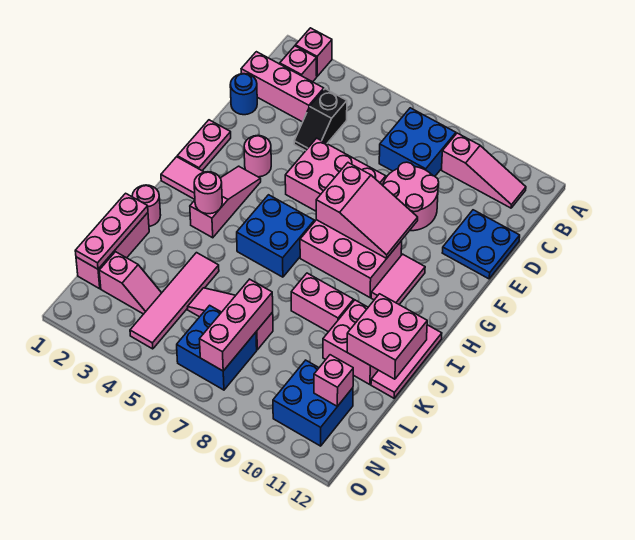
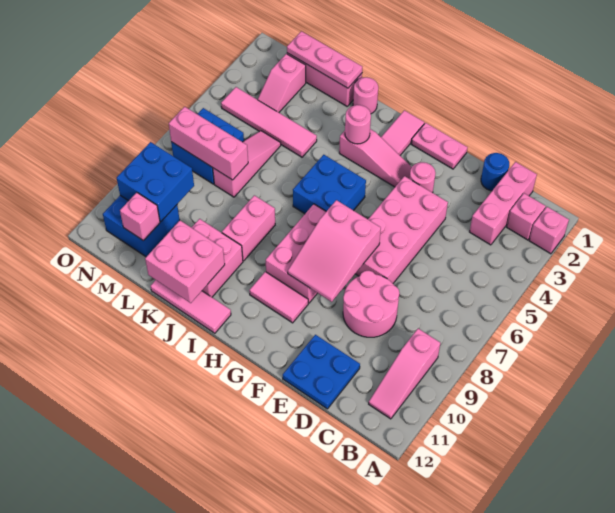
blue brick B7:C8 level 1 -> blue brick M9:N10 level 2
black slope C4:D4 level 1 top C -> none
pink brick E5:F7 level 1 -> pink brick E4:F7 level 1

